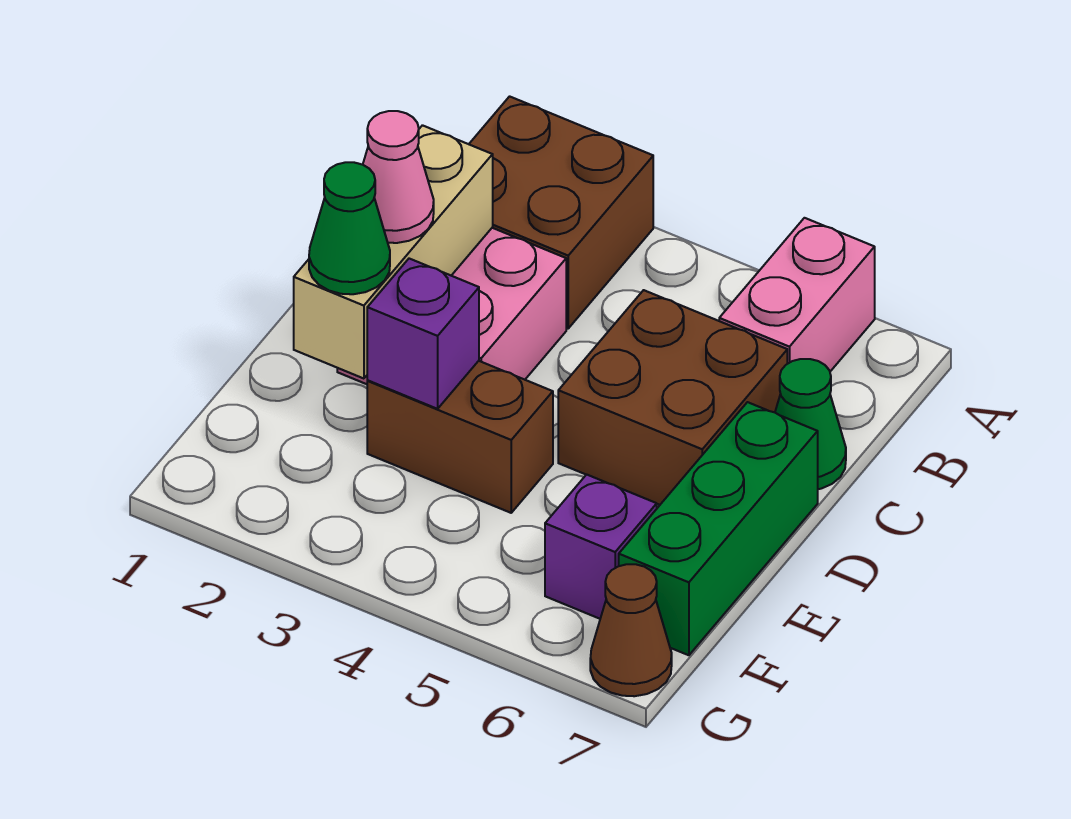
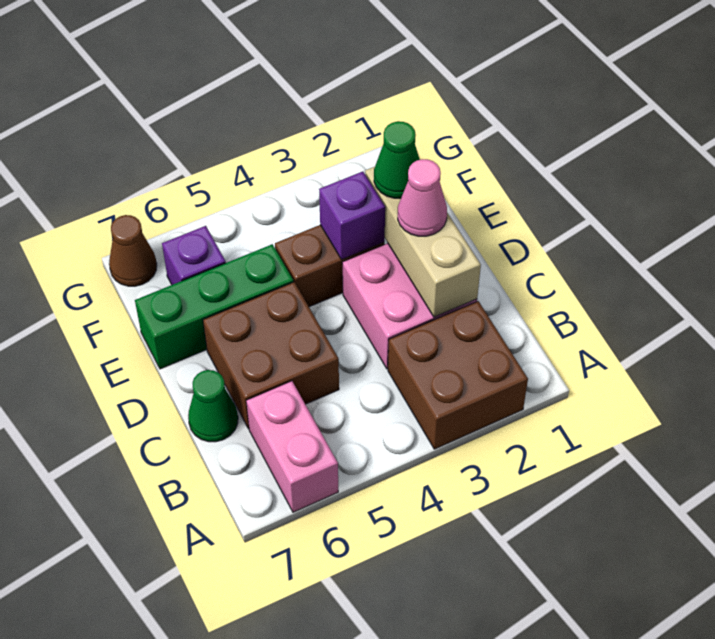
green brick D7:F7 level 1 -> green brick E5:E7 level 1

